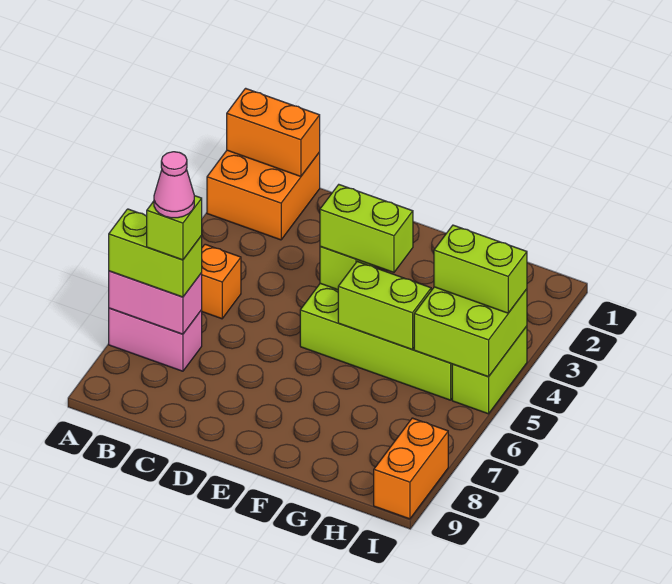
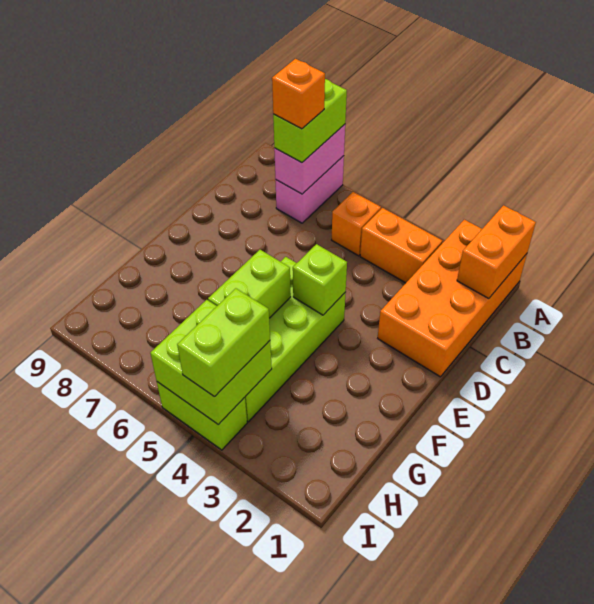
orange brick A1:B2 level 1 -> orange brick A1:D2 level 1
lime brick B7 level 4 -> orange brick B7 level 4
pink cone B7 level 5 -> none
lime brick E4:F4 level 3 -> none
orange brick I8:I9 level 1 -> orange brick B3:B4 level 1

